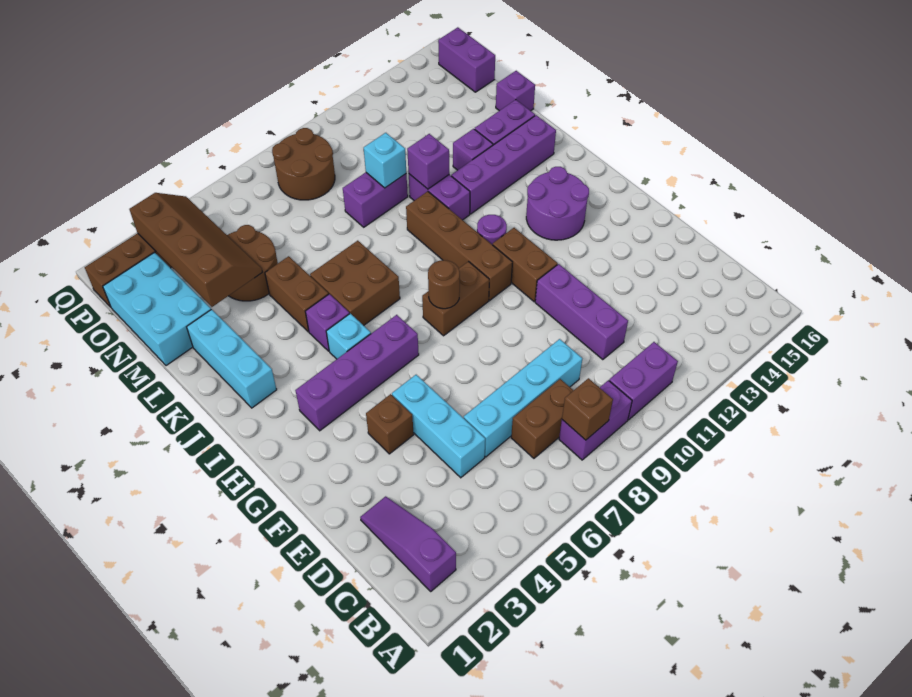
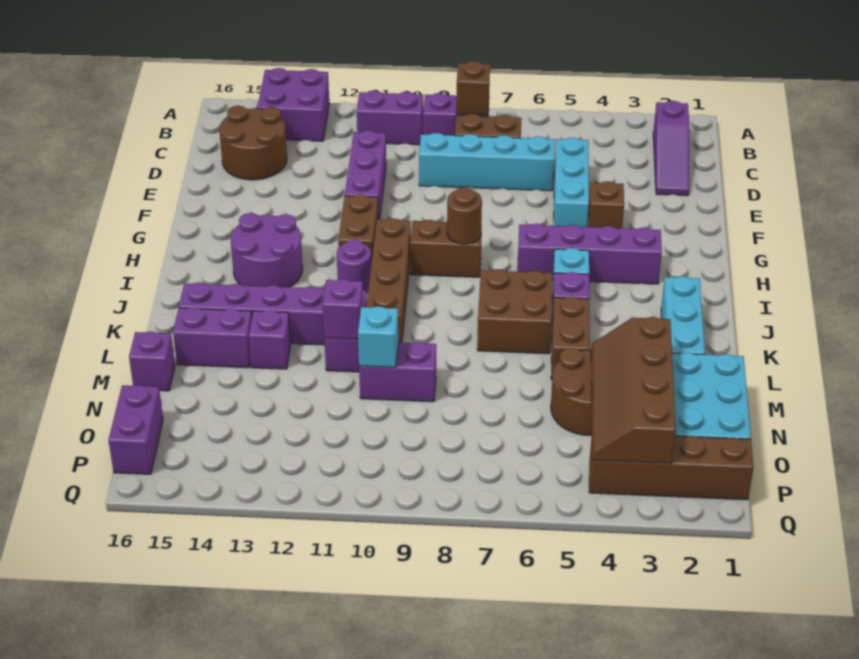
none -> purple brick A13:B14 level 1
brown round brick O8:P9 level 1 -> brown round brick C14:D15 level 1

